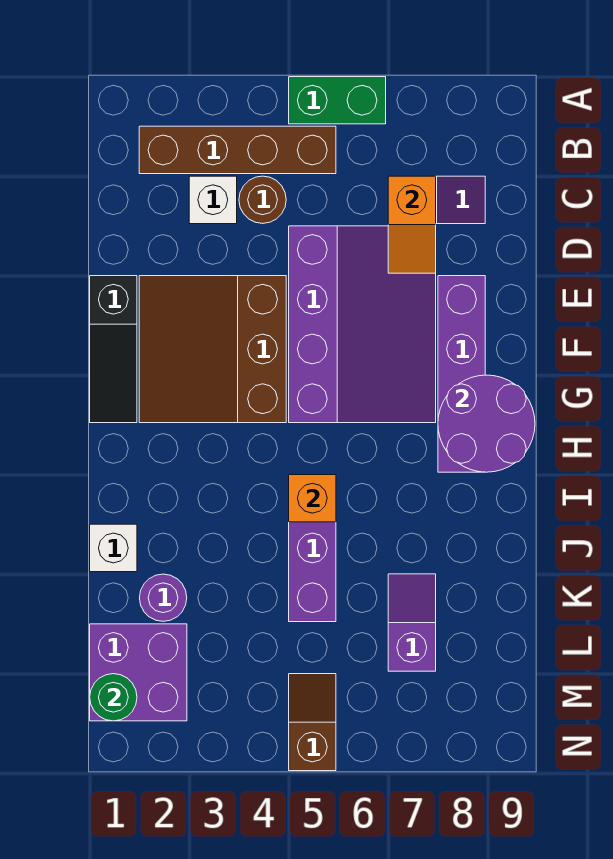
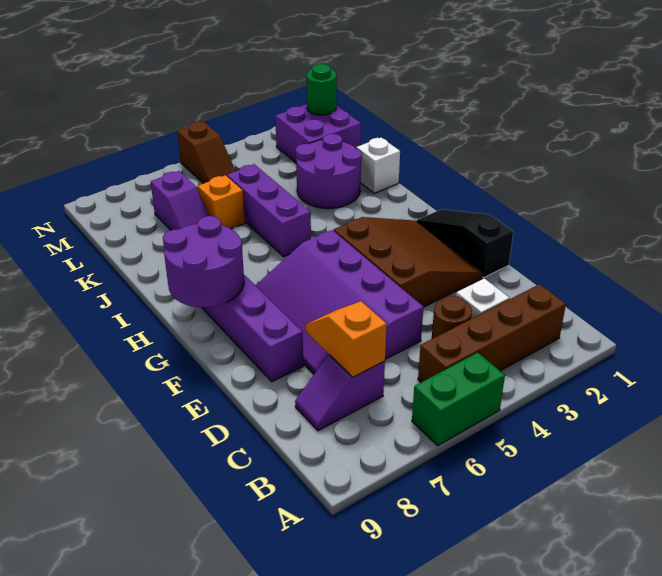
orange brick I5 level 2 -> orange brick K6 level 1
purple round brick K2 level 1 -> purple round brick J2:K3 level 1

